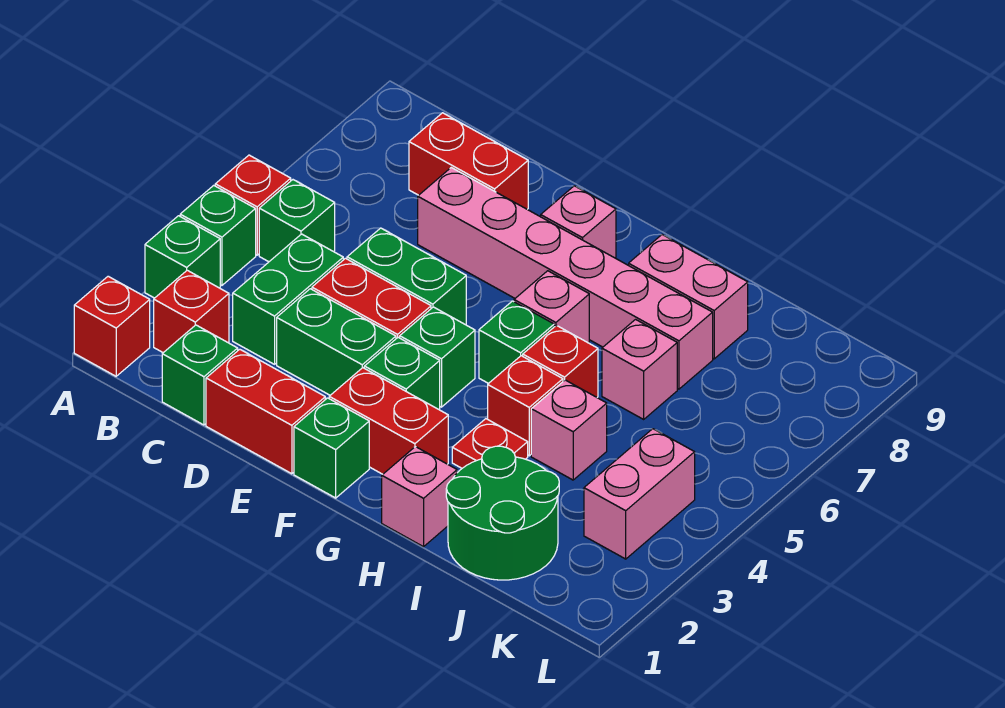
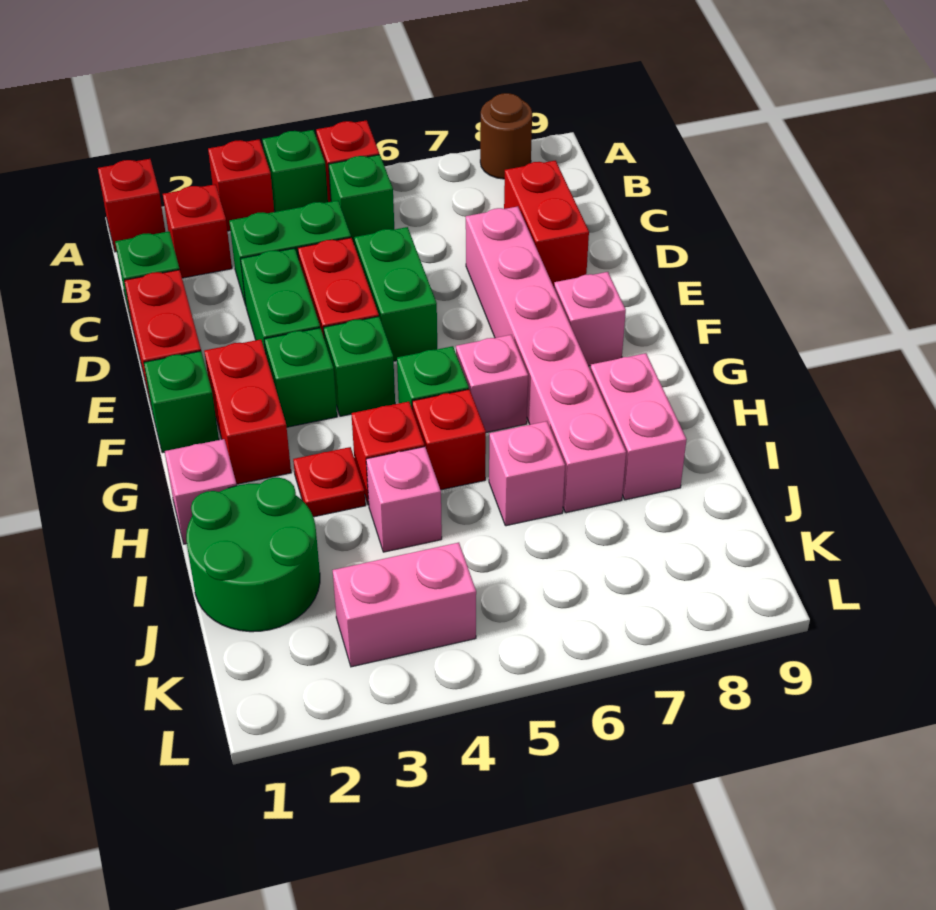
green brick A3 level 1 -> red brick A3 level 1
none -> brown round brick A8 level 1

